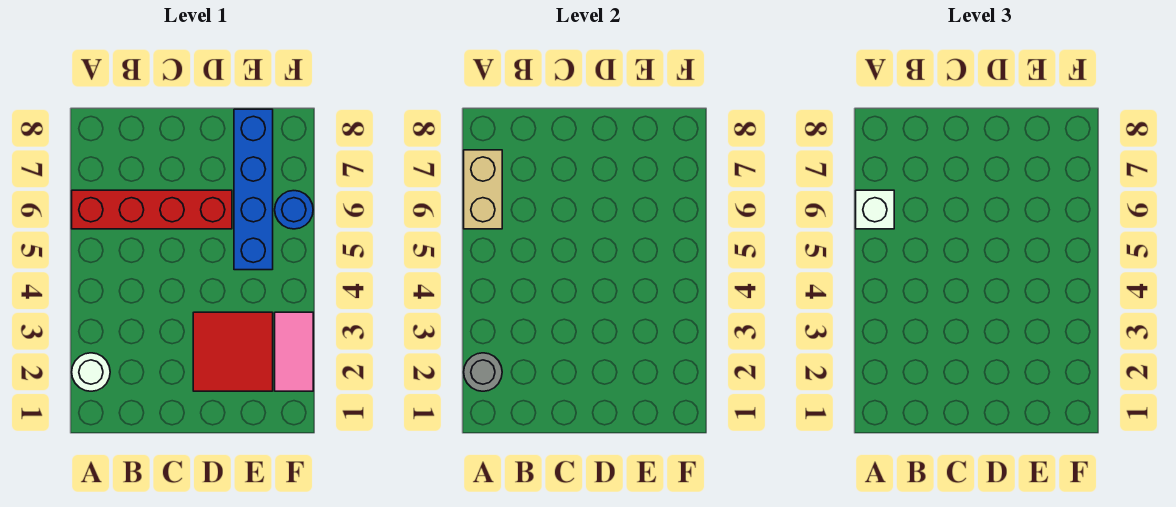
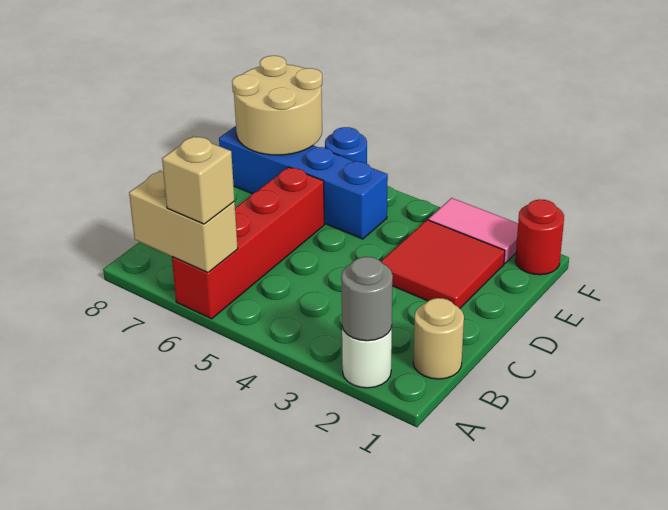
white brick A6 level 3 -> tan brick A6 level 3
none -> tan round brick B1 level 1
none -> tan round brick E7:F8 level 2
none -> red round brick F1 level 1

